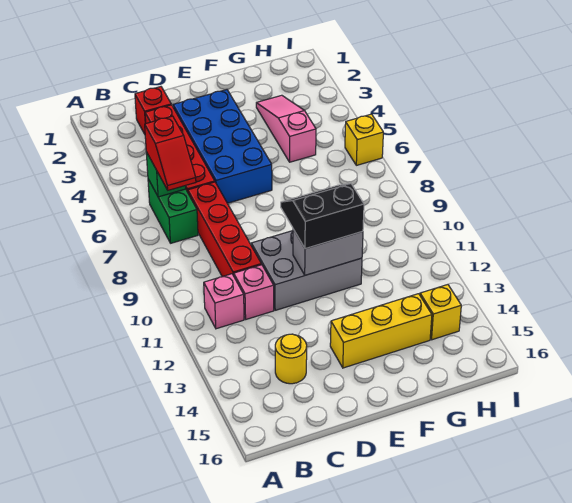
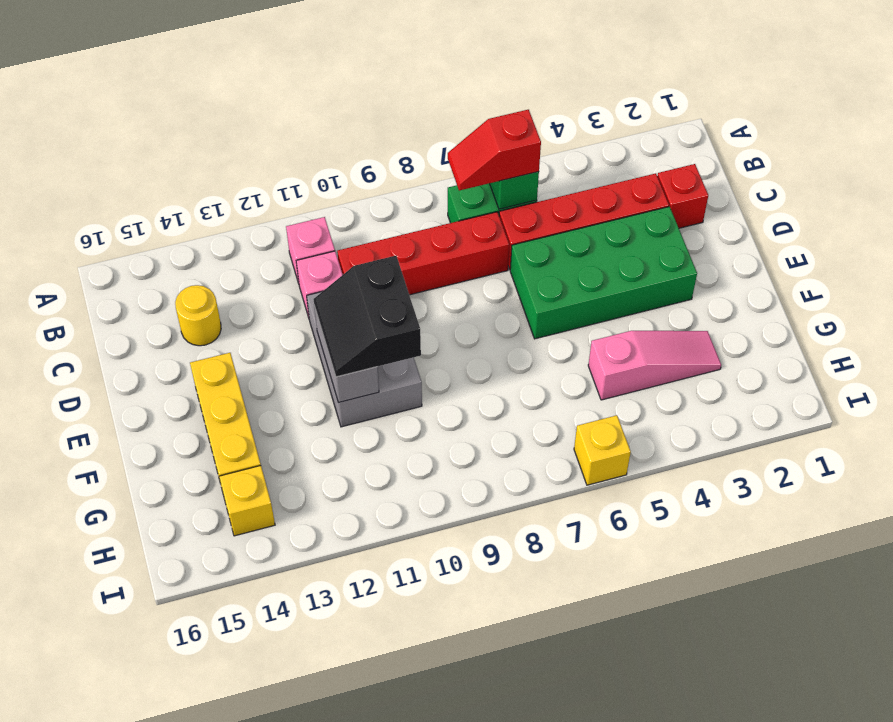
blue brick D3:E6 level 1 -> green brick D3:E6 level 1
black slope E10:F11 level 3 top 11 -> black slope E10:F11 level 3 top 10

